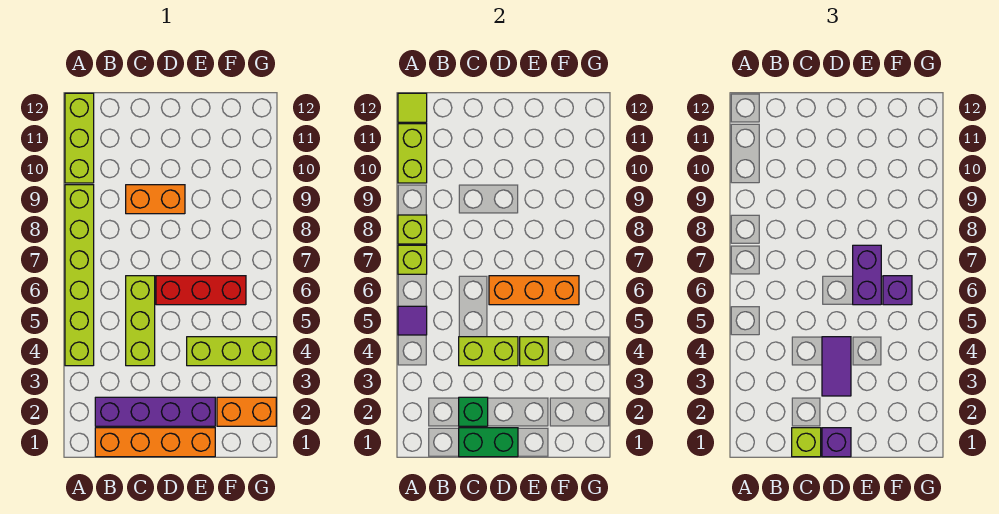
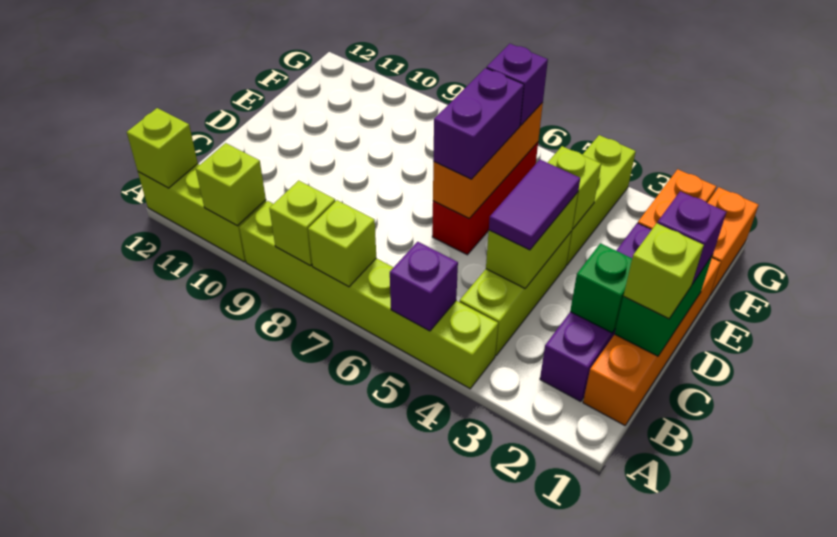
purple tile A5 level 2 -> purple brick A5 level 2
lime brick A10:A11 level 2 -> lime brick A10 level 2
lime tile A12 level 2 -> lime brick A12 level 2
lime brick C4:C6 level 1 -> lime brick B4:D4 level 1
orange brick C9:D9 level 1 -> orange brick F1:G1 level 1
purple tile D3:D4 level 3 -> purple tile C4:D4 level 3
purple brick E6:E7 level 3 -> purple brick D6:E6 level 3

